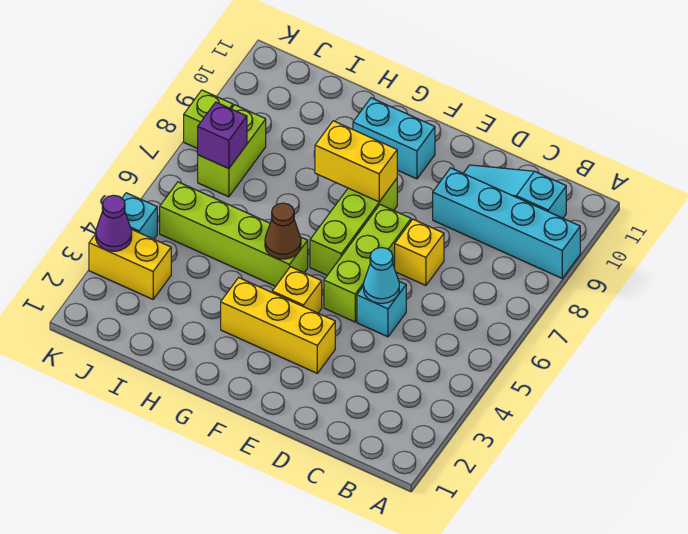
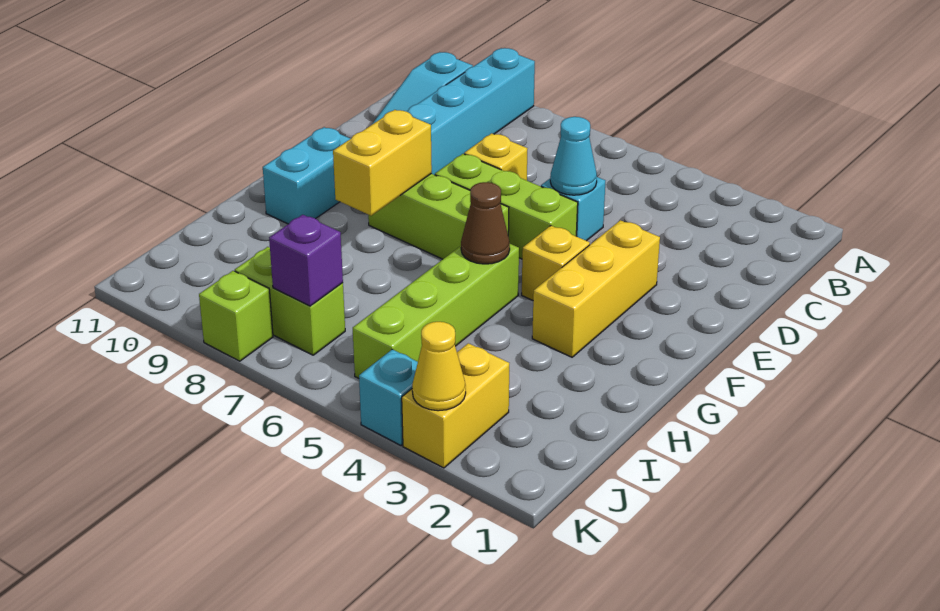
purple cone K3 level 2 -> yellow cone K3 level 2

